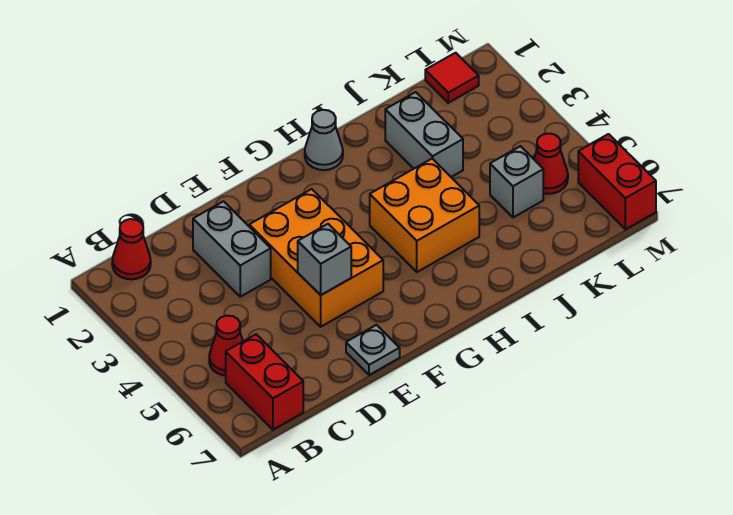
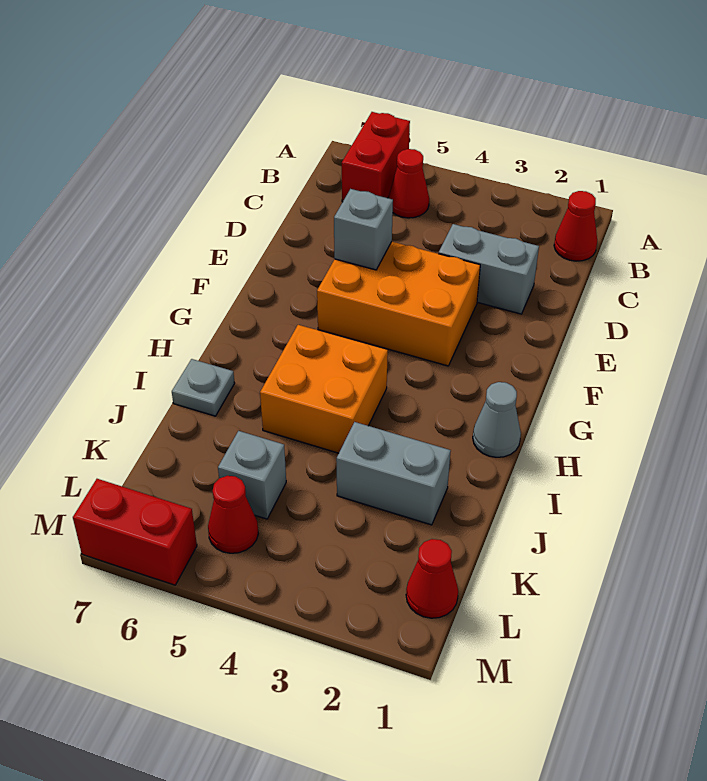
red brick B6:B7 level 1 -> red brick A6:B6 level 1
grey plate E7 level 1 -> grey plate I7 level 1
red tile L1 level 1 -> red cone L1 level 1

